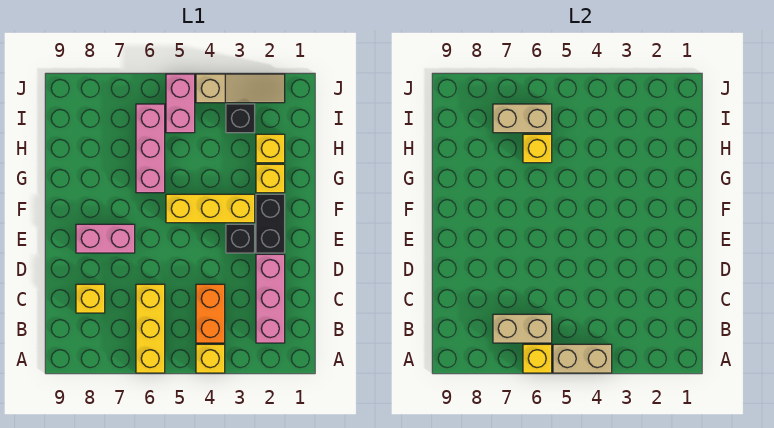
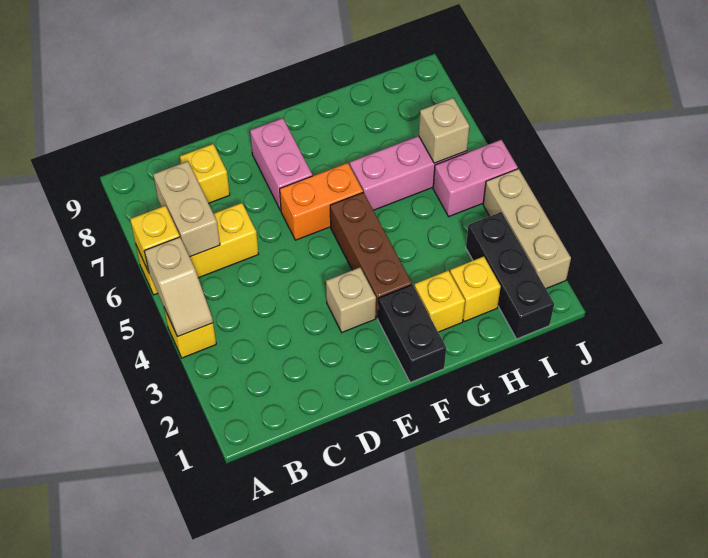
tan brick A4:A5 level 2 -> tan slope A4:A5 level 2 top 5
pink brick B2:D2 level 1 -> none
orange brick B4:C4 level 1 -> orange brick E6:F6 level 1
black brick E2:F2 level 1 -> black brick F1:F2 level 1
black brick E3 level 1 -> tan brick E3 level 1
yellow brick F3:F5 level 1 -> brown brick F3:F5 level 1
yellow brick H6 level 2 -> none
black brick I3 level 1 -> black brick I1:I3 level 1
tan brick I6:I7 level 2 -> tan brick I6 level 2
tan slope J2:J4 level 1 top 4 -> tan brick J2:J4 level 1

